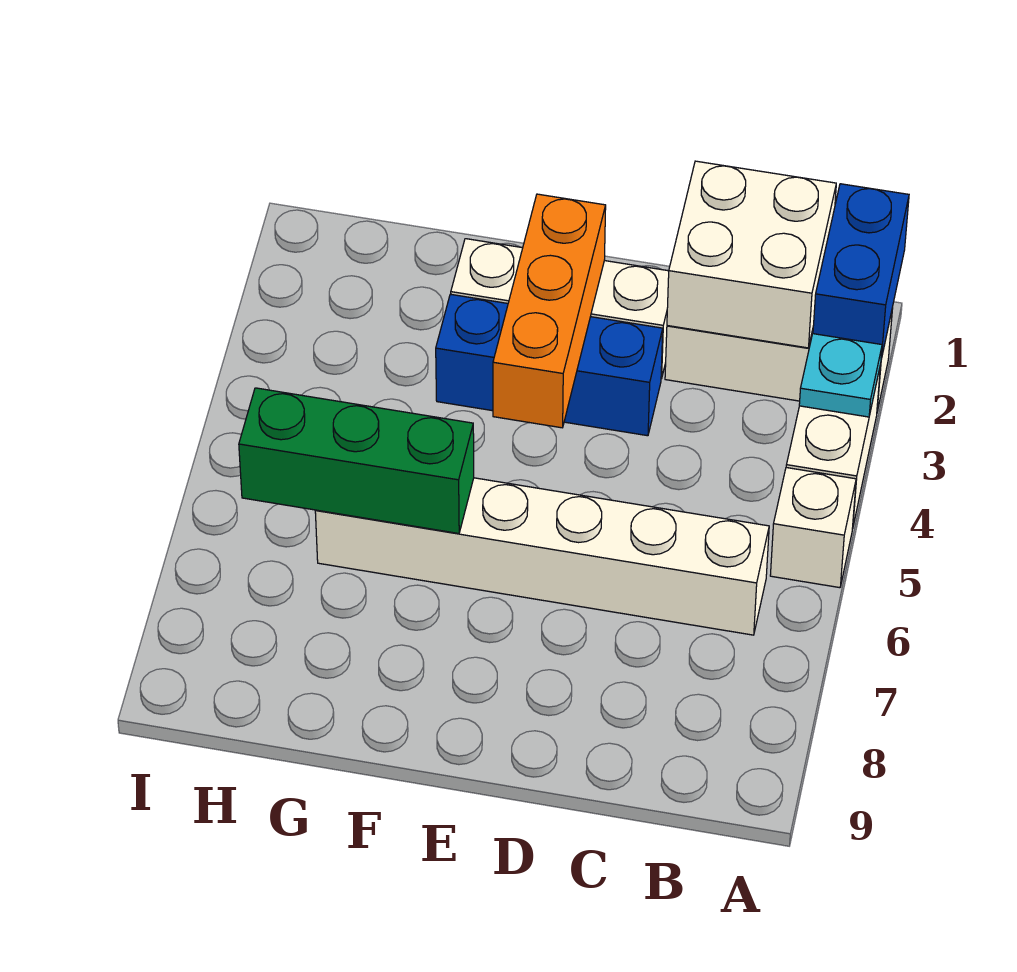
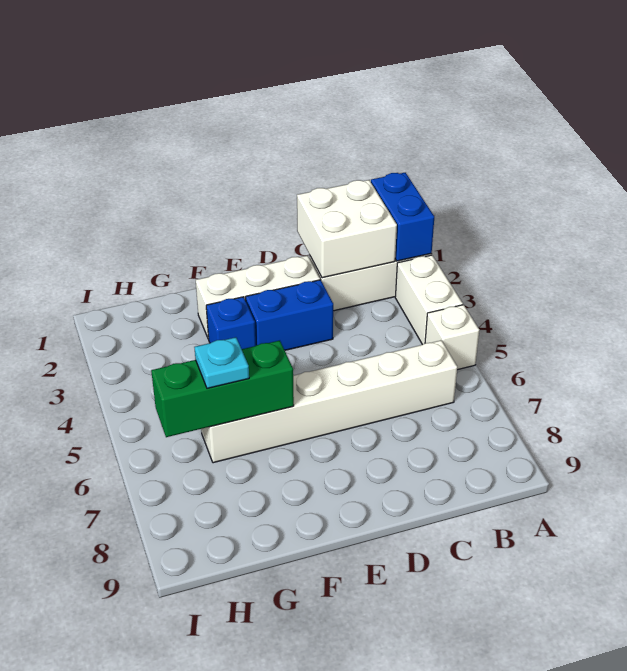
cyan plate A3 level 2 -> cyan plate G6 level 3
orange brick E2:E4 level 2 -> none

